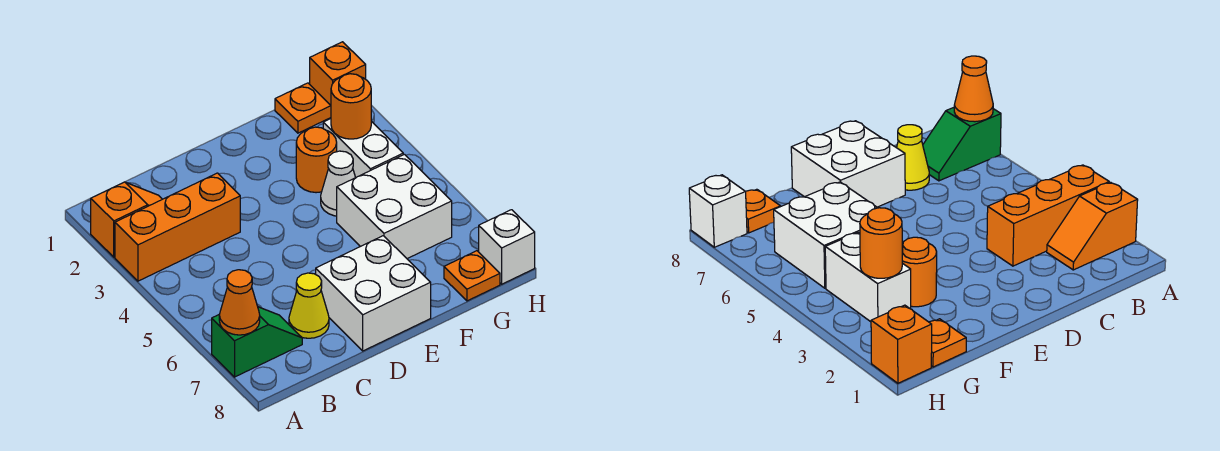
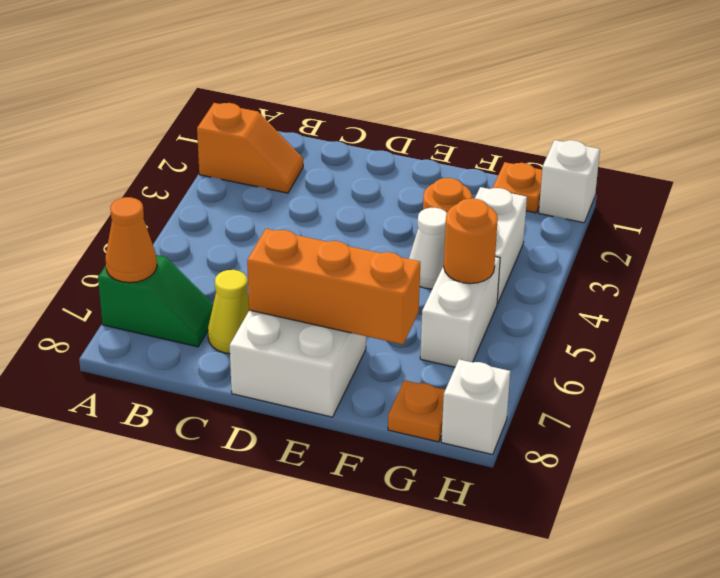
orange brick A3:C3 level 1 -> orange brick D7:F7 level 2
white brick F5:G6 level 1 -> white brick G5:G6 level 1
orange round brick G3 level 2 -> orange round brick G5 level 2
orange brick H1 level 1 -> white brick H1 level 1

